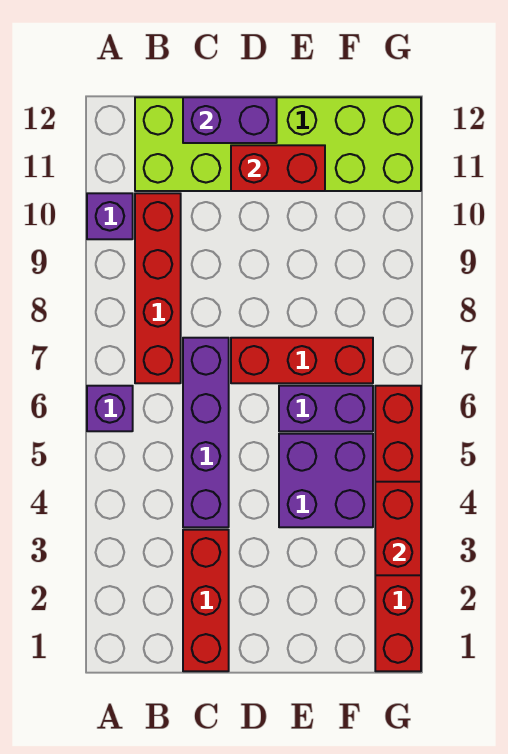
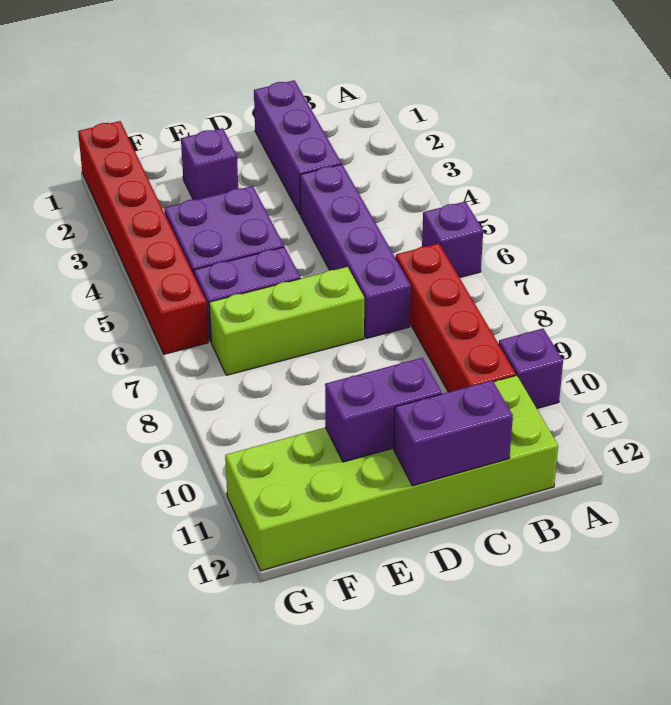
red brick C1:C3 level 1 -> purple brick C1:C3 level 1
red brick D7:F7 level 1 -> lime brick D7:F7 level 1
red brick D11:E11 level 2 -> purple brick D11:E11 level 2
none -> purple brick E2 level 1
red brick G3:G4 level 2 -> none

